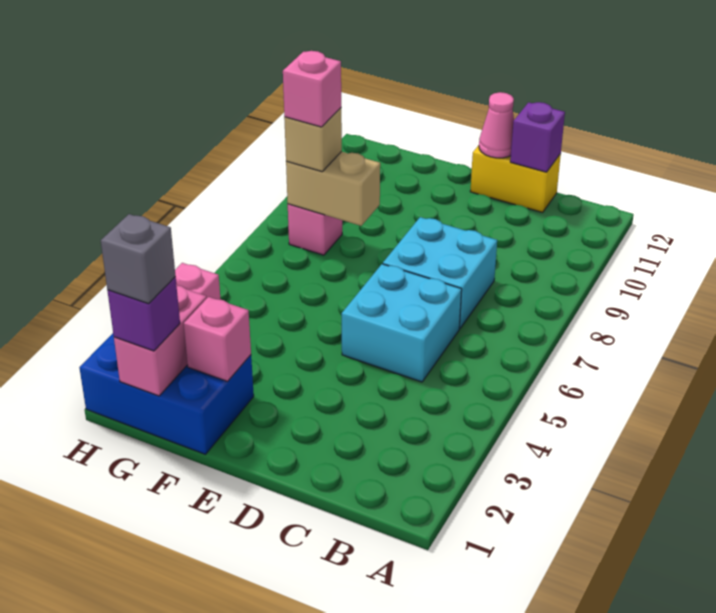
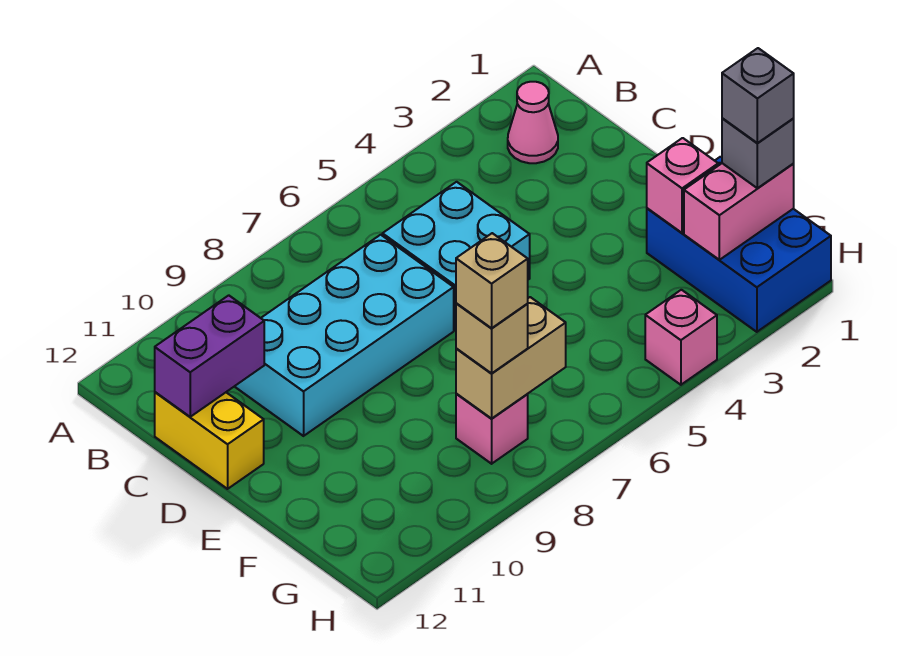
cyan brick C7:D8 level 1 -> cyan brick C7:D10 level 1
purple brick C12 level 2 -> purple brick C11:C12 level 2
pink cone D12 level 2 -> pink cone B2 level 1
tan brick F8:G8 level 2 -> tan brick G7:G8 level 2
purple brick G1 level 3 -> grey brick G1 level 3
pink brick G8 level 4 -> tan brick G8 level 4

